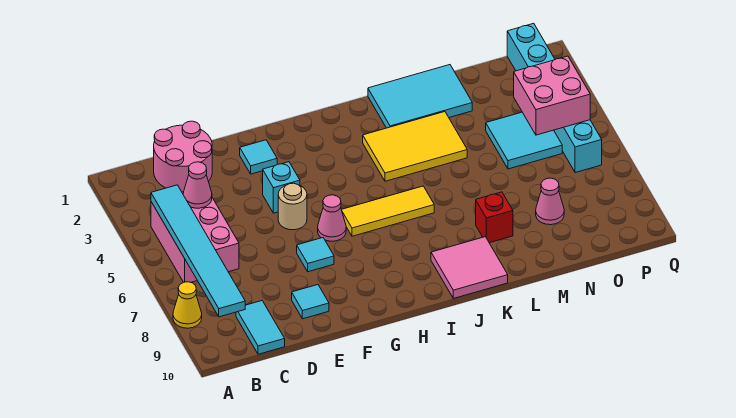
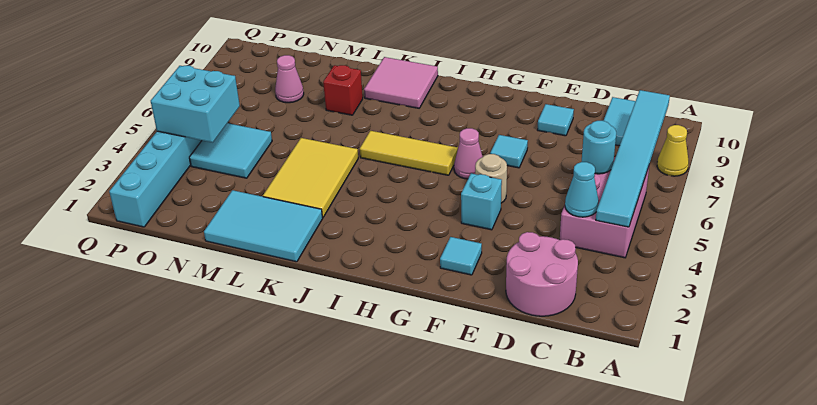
pink cone C4 level 2 -> cyan cone C4 level 2
none -> cyan round brick C6 level 2
yellow tile J3:L4 level 1 -> yellow tile K3:L5 level 1
pink brick O4:P5 level 2 -> cyan brick O4:P5 level 2

